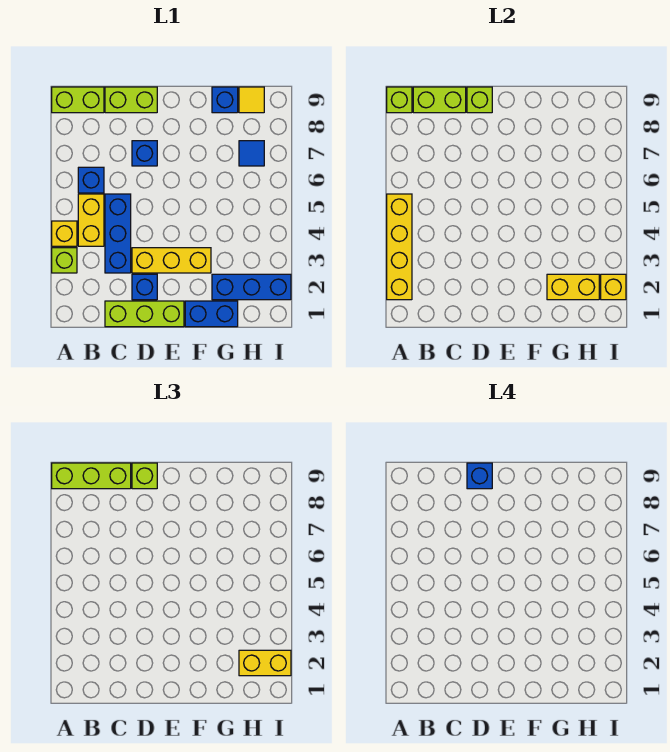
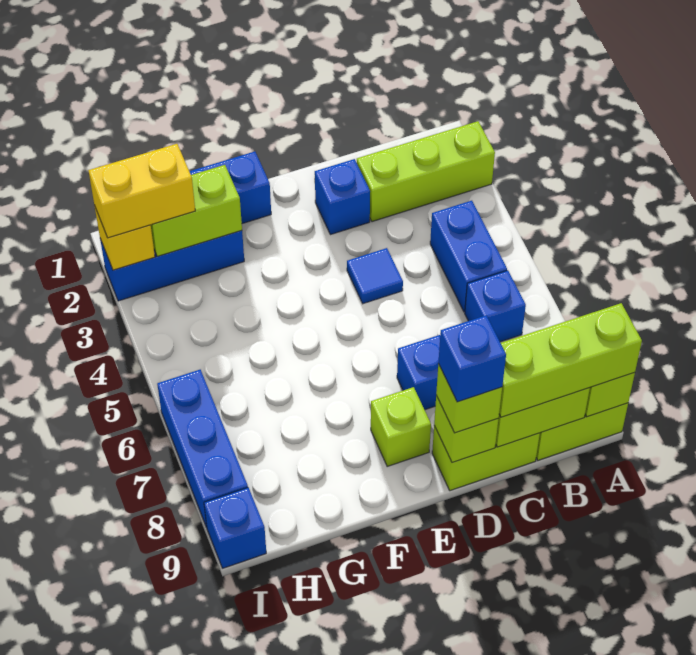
yellow brick A2:A5 level 2 -> none
lime brick A3 level 1 -> lime brick E8 level 1
yellow brick A4 level 1 -> none
yellow brick B4:B5 level 1 -> blue brick B4:B5 level 1
lime brick C1:E1 level 1 -> lime brick A2:C2 level 1
blue brick C3:C5 level 1 -> blue brick I6:I8 level 1
yellow brick D3:F3 level 1 -> none
yellow brick G2:H2 level 2 -> lime brick G2:H2 level 2
blue brick G9 level 1 -> blue brick I9 level 1
blue tile H7 level 1 -> blue tile D4 level 1
yellow tile H9 level 1 -> none

